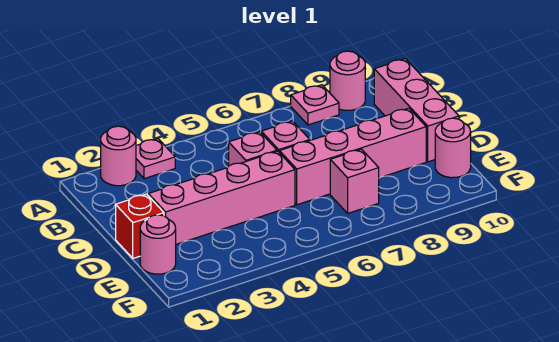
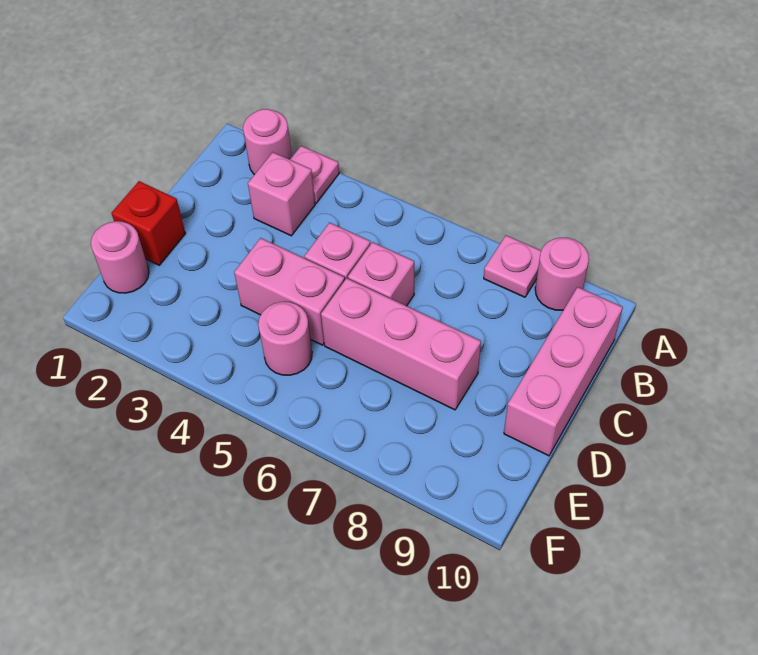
pink brick D2:D5 level 1 -> pink brick D4:D5 level 1
pink brick D6:D9 level 1 -> pink brick D6:D8 level 1
pink brick E7 level 1 -> pink brick B3 level 1
pink round brick E10 level 1 -> pink round brick E5 level 1

